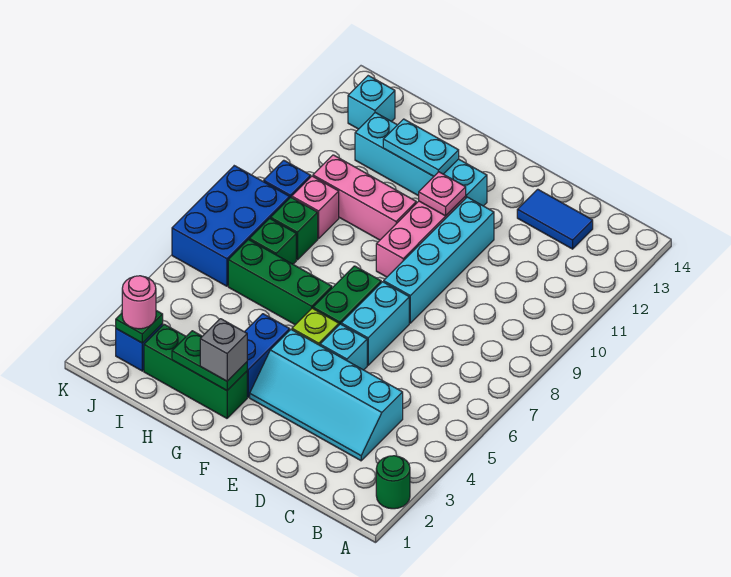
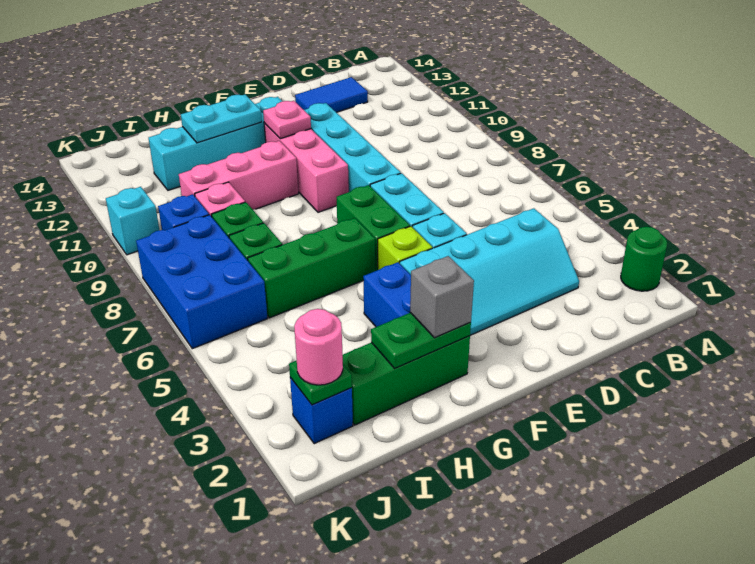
cyan brick J13 level 1 -> cyan brick K10 level 1

